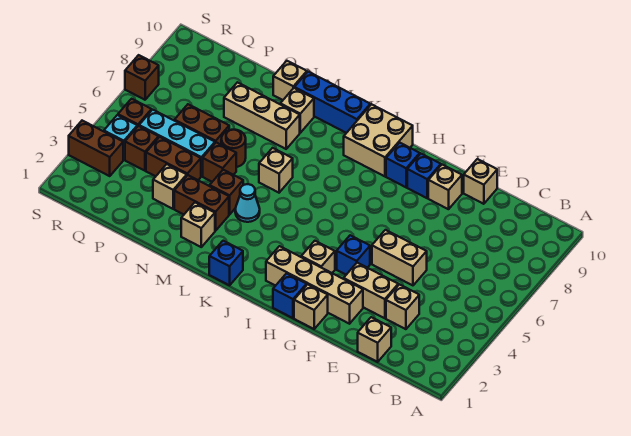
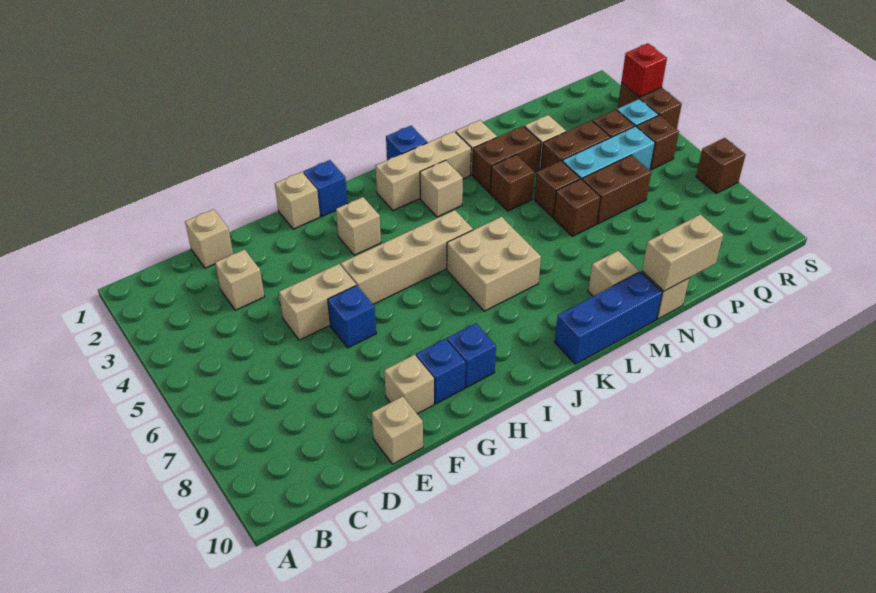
tan brick E3:F3 level 1 -> tan brick N10:O10 level 2
tan brick F2:I2 level 1 -> tan brick G5:J5 level 1
blue brick G4 level 1 -> blue brick F6 level 1
tan brick I9:J10 level 1 -> tan brick J6:K7 level 1
cyan cone L4 level 1 -> none
tan brick L6 level 1 -> tan brick K3 level 1
tan brick M8:O8 level 1 -> tan brick J2:L2 level 1
brown round brick N6 level 1 -> brown brick N6 level 1
brown brick R3:S3 level 1 -> brown brick S3:S4 level 1
none -> red brick S3 level 2

